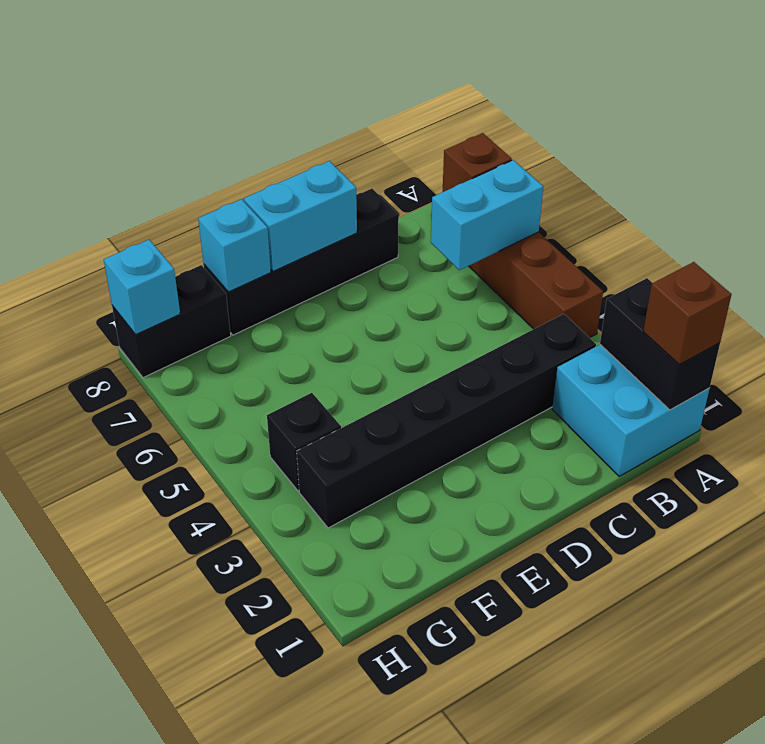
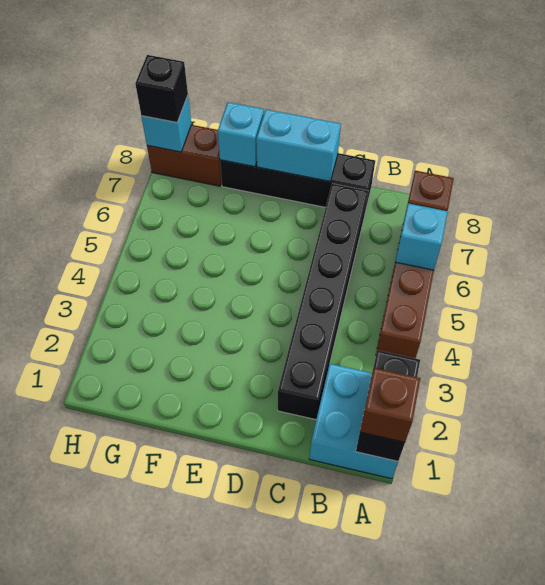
cyan brick A6:B6 level 2 -> cyan brick A6 level 2
black brick B3:G3 level 1 -> black brick C2:C7 level 1
black brick G4 level 1 -> black brick H8 level 3
black brick G8:H8 level 1 -> brown brick G8:H8 level 1

